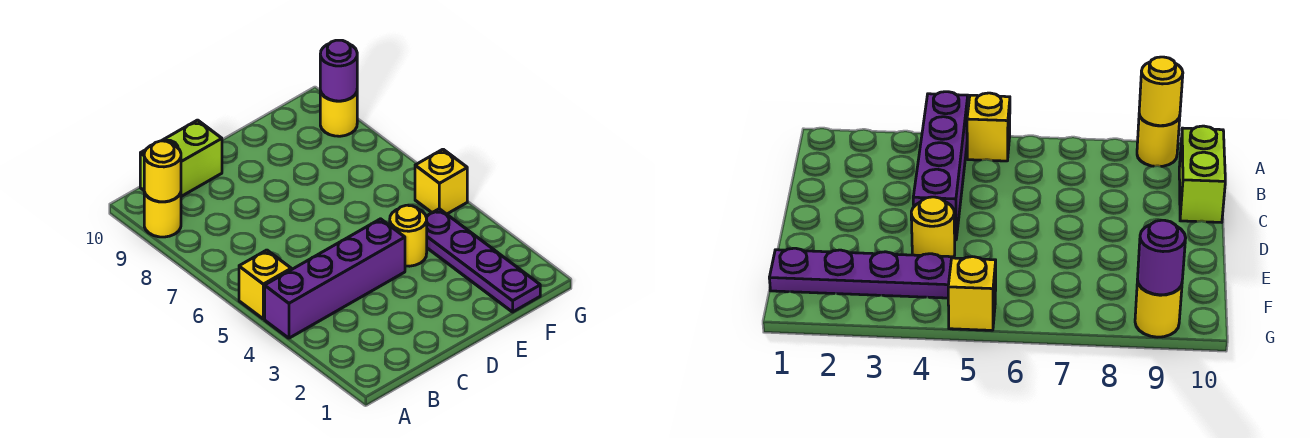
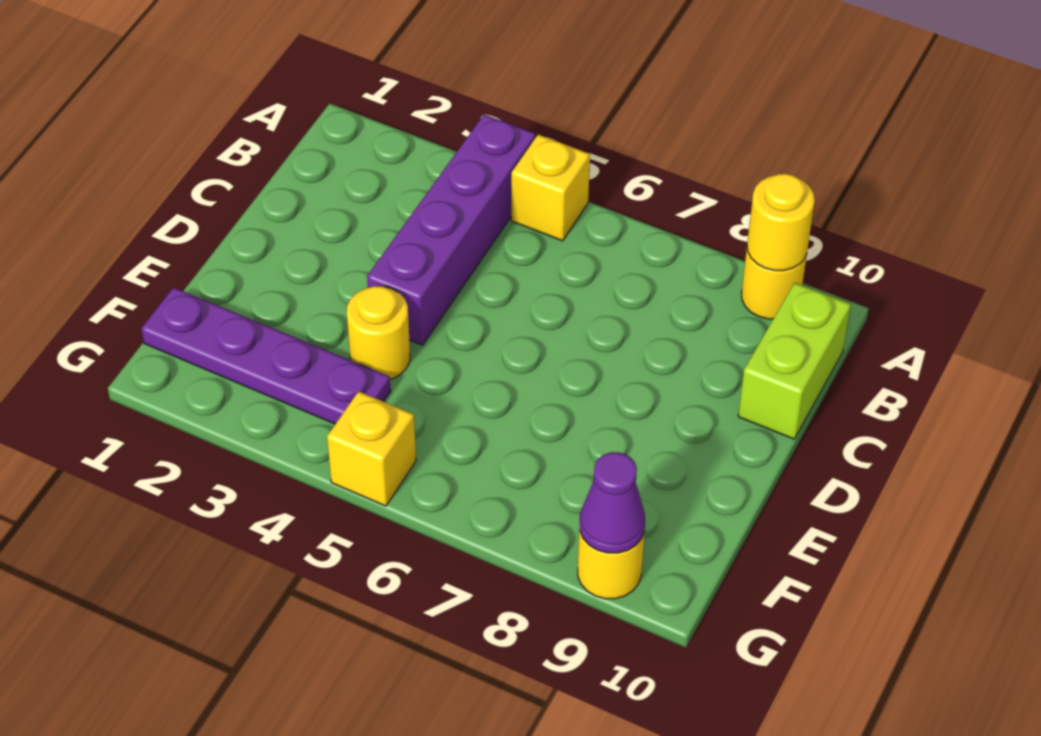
purple round brick G9 level 2 -> purple cone G9 level 2

